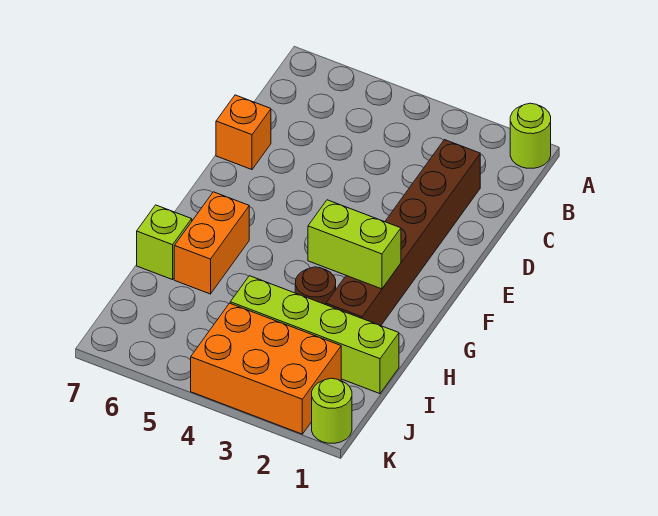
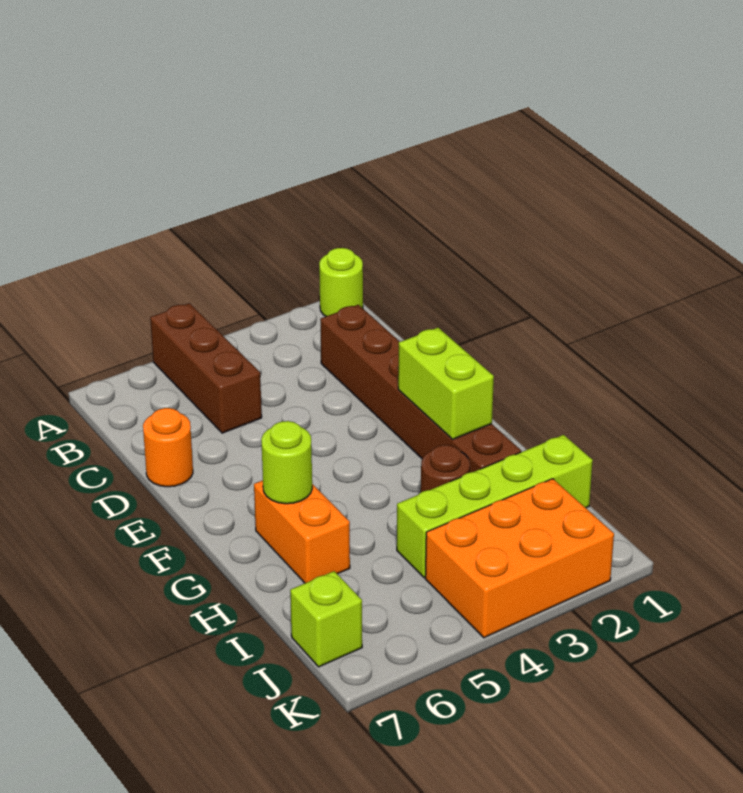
none -> brown brick A5:C5 level 1
orange brick D7 level 1 -> orange round brick D7 level 1
lime brick G2:G3 level 2 -> lime brick F2:G2 level 2
lime brick H7 level 1 -> lime brick J7 level 1
lime round brick K1 level 1 -> lime round brick G6 level 2

